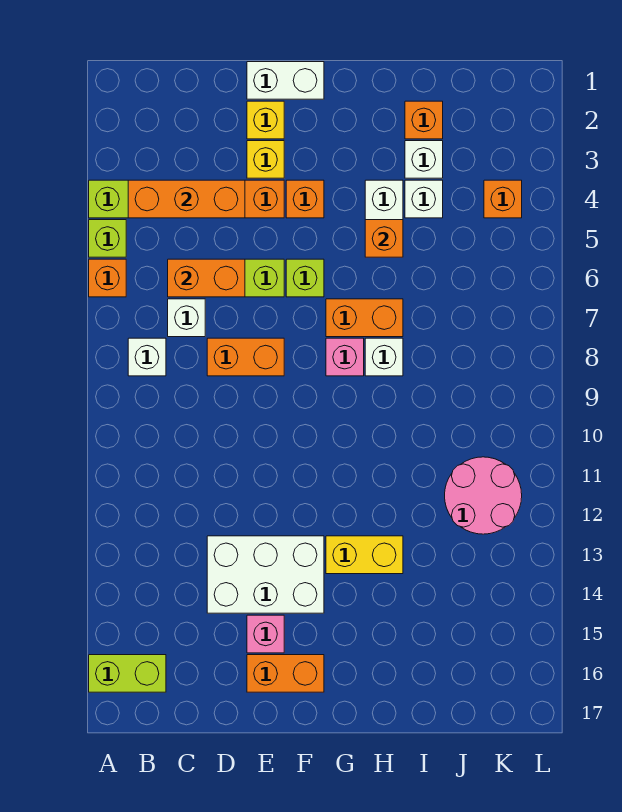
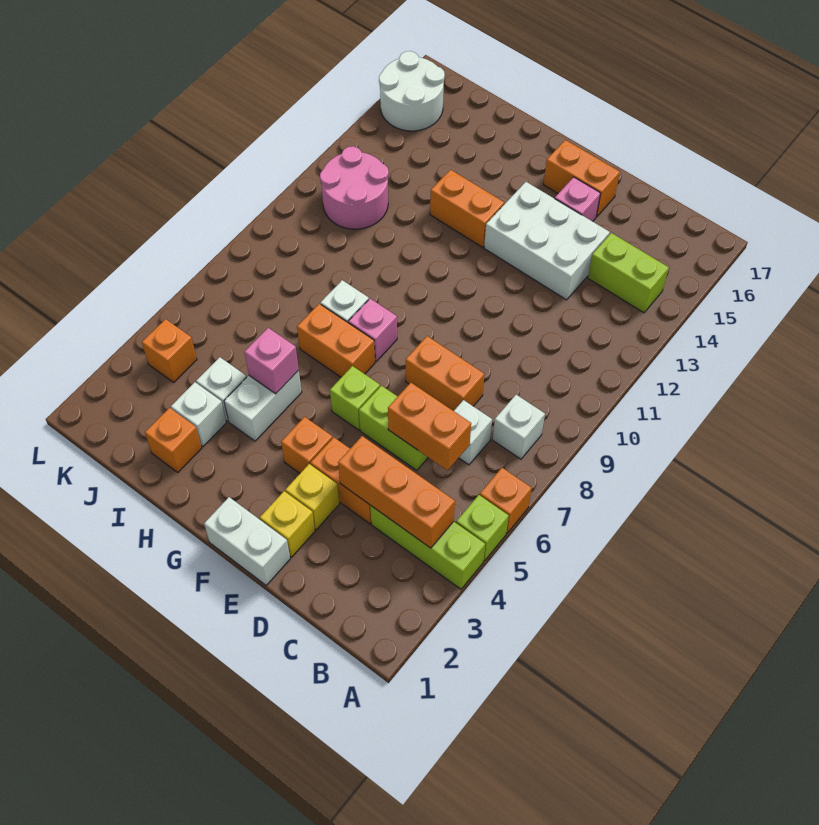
lime brick A16:B16 level 1 -> lime brick B14:C14 level 1
yellow brick G13:H13 level 1 -> orange brick G13:H13 level 1
orange brick H5 level 2 -> pink brick H5 level 2
none -> white round brick K15:L16 level 1

